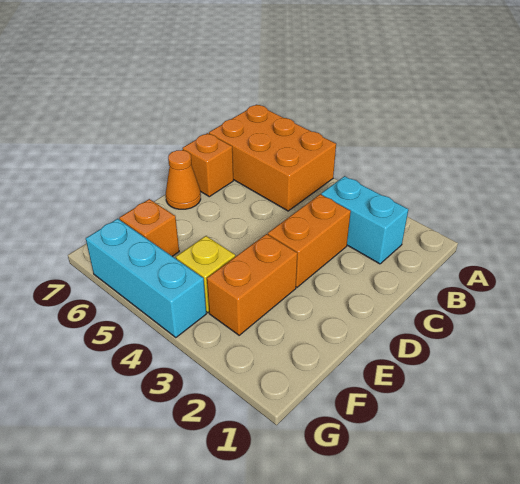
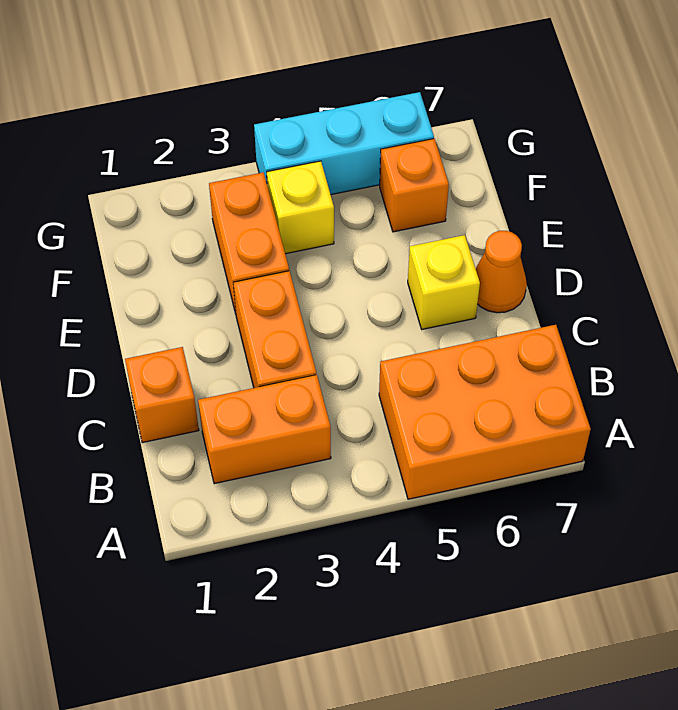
cyan brick B2:B3 level 1 -> orange brick B2:B3 level 1
orange brick C7 level 1 -> orange brick C1 level 1
none -> yellow brick D6 level 1

